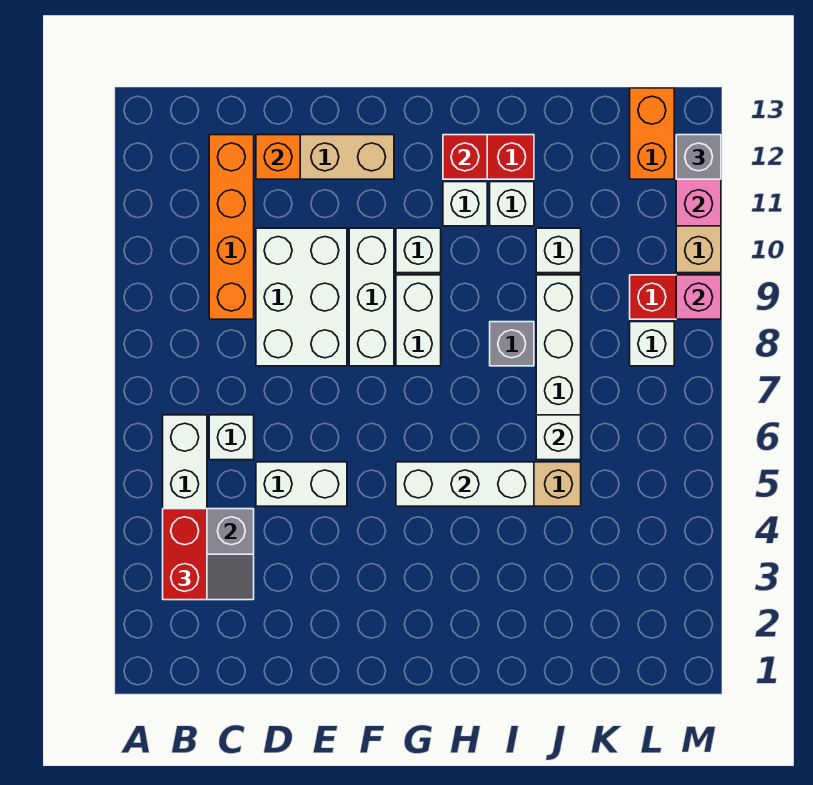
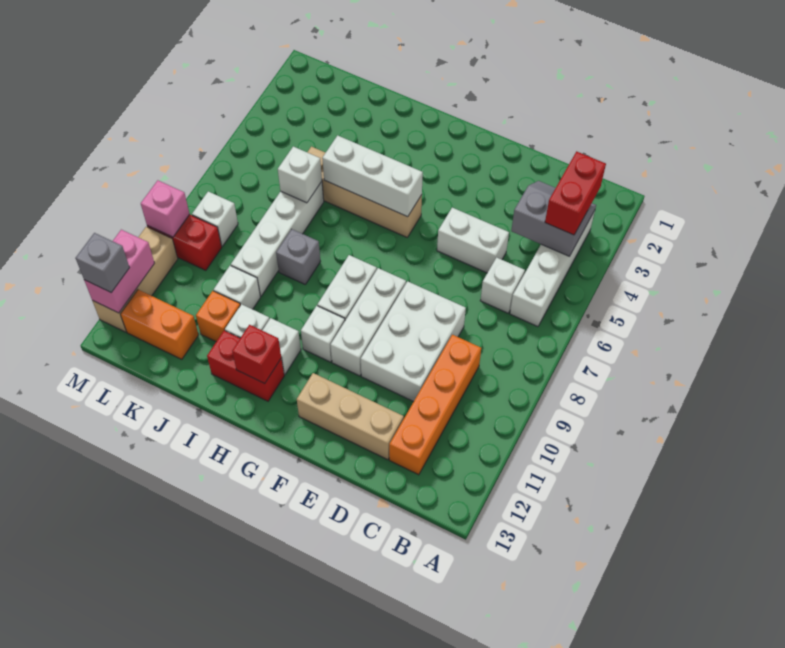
orange brick D12 level 2 -> orange brick J11 level 1
orange brick L12:L13 level 1 -> orange brick K12:L12 level 1

